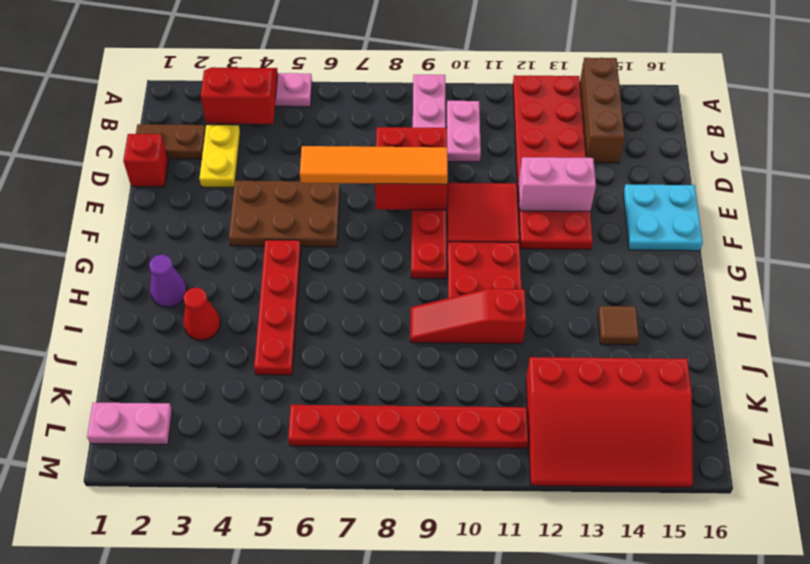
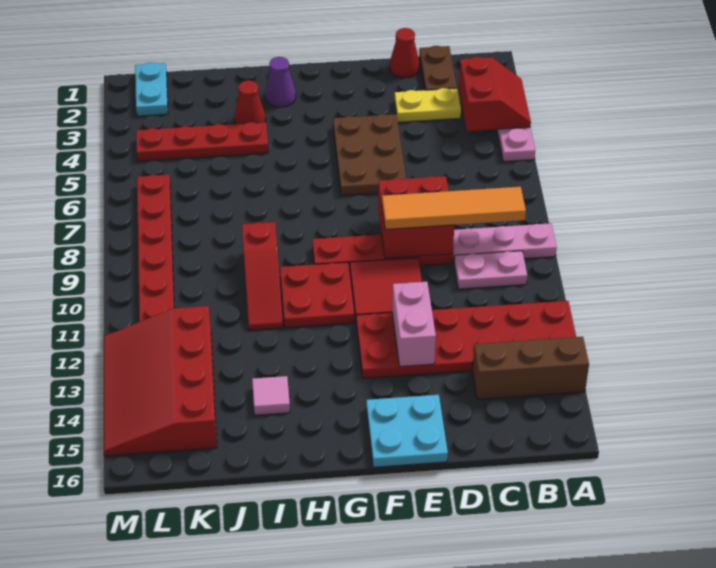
red brick D1 level 1 -> red cone D1 level 1
orange tile E6:E9 level 3 -> orange tile B9:E9 level 3
red plate G5:J5 level 1 -> red plate I4:L4 level 1
red slope I9:I11 level 1 top 11 -> red slope I9:I11 level 1 top 9
brown tile I14 level 1 -> pink tile I14 level 1
pink plate L1:L2 level 1 -> cyan plate L1:L2 level 1

